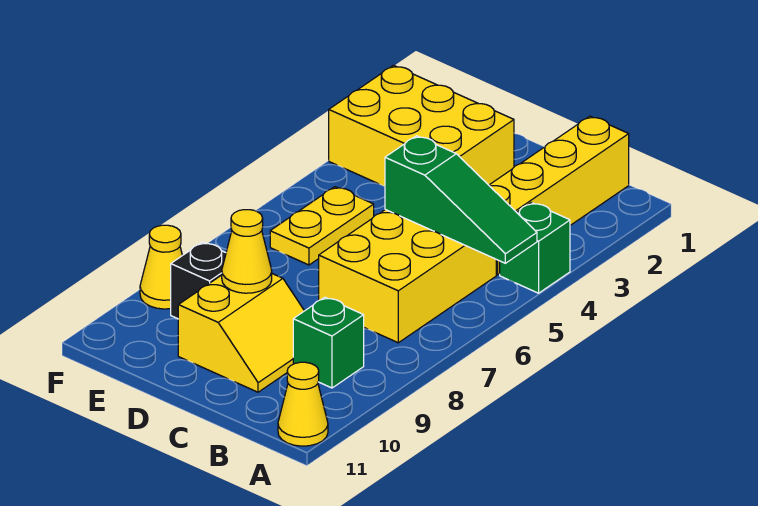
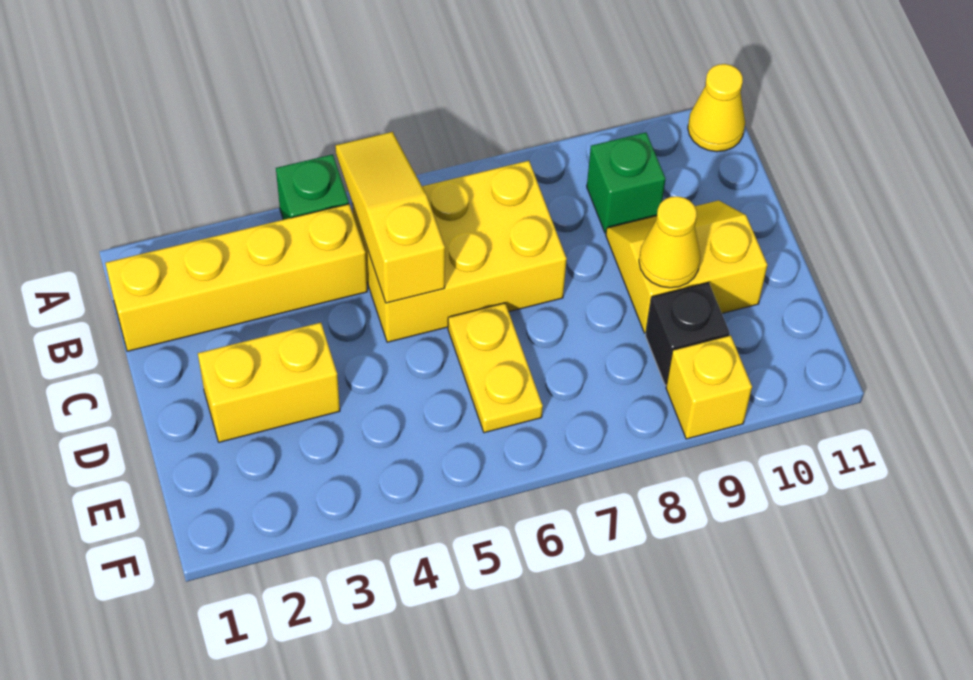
green slope A5:C5 level 2 top C -> yellow slope A5:C5 level 2 top C
yellow brick D2:F3 level 1 -> yellow brick D2:D3 level 1
yellow plate E5:E6 level 1 -> yellow plate D6:E6 level 1
yellow cone F9 level 1 -> yellow brick F9 level 1

